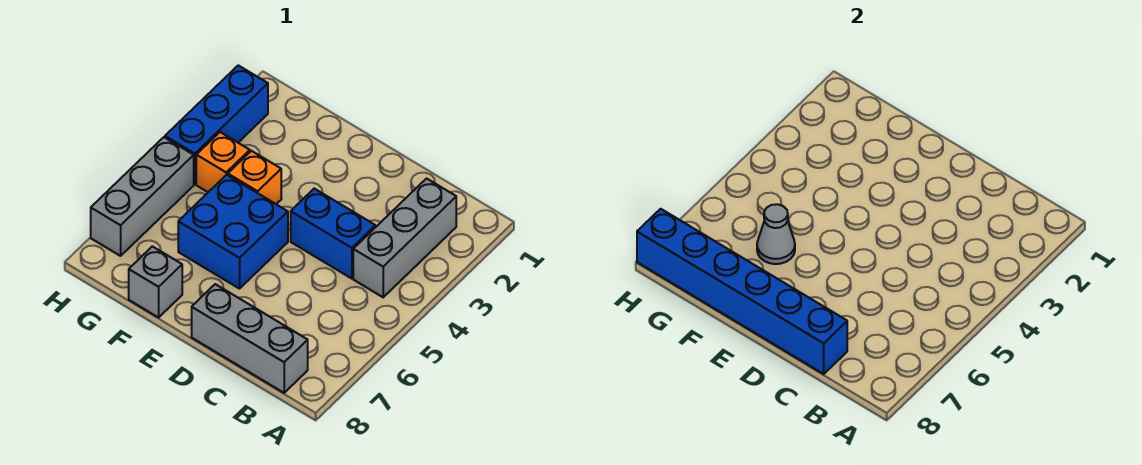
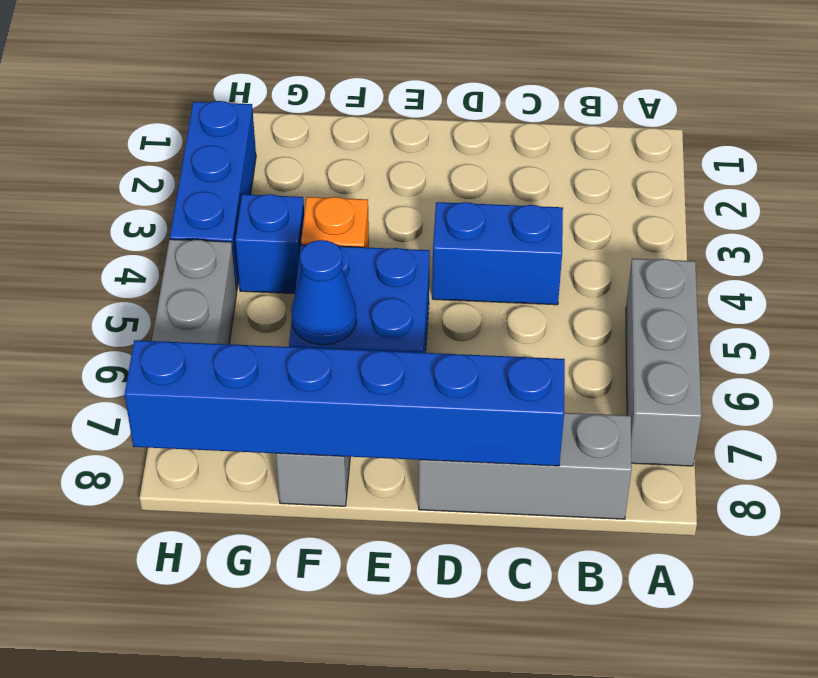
grey brick B2:B4 level 1 -> grey brick A5:A7 level 1
grey cone F6 level 2 -> blue cone F6 level 2
orange brick G4 level 1 -> blue brick G4 level 1

